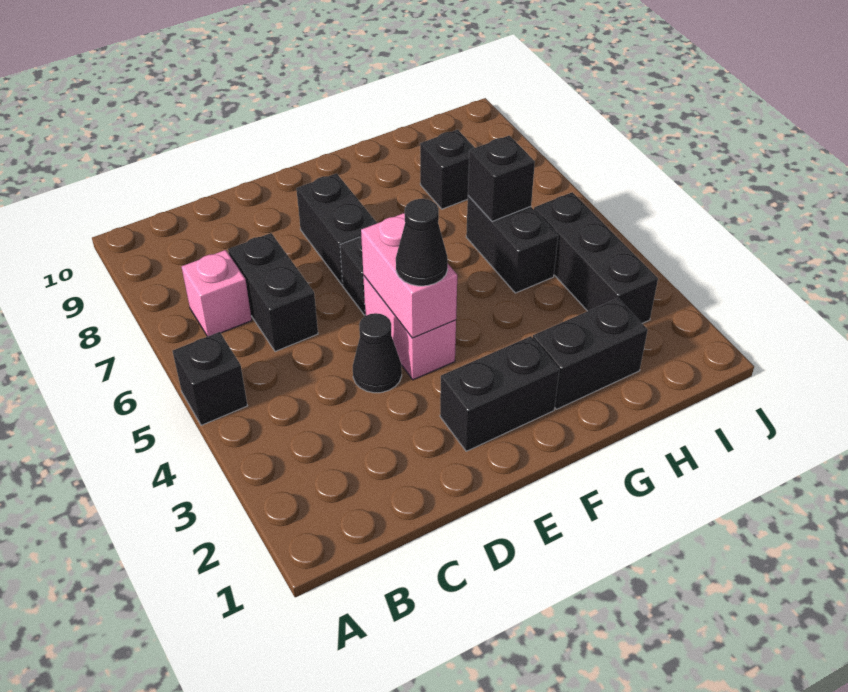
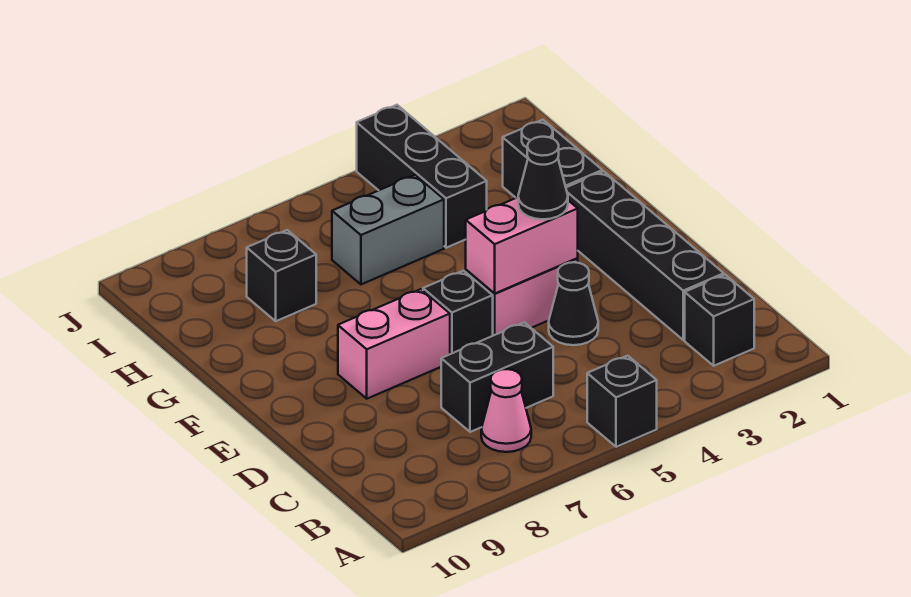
pink brick B7 level 1 -> pink cone B7 level 1
black brick E2:F2 level 1 -> black brick C2:F2 level 1
black brick E7:E8 level 1 -> pink brick E7:E8 level 1
black brick H5:H6 level 1 -> grey brick H5:H6 level 1
black brick H6 level 2 -> black brick B2 level 1
black brick I3:I5 level 1 -> black brick H4:J4 level 1

